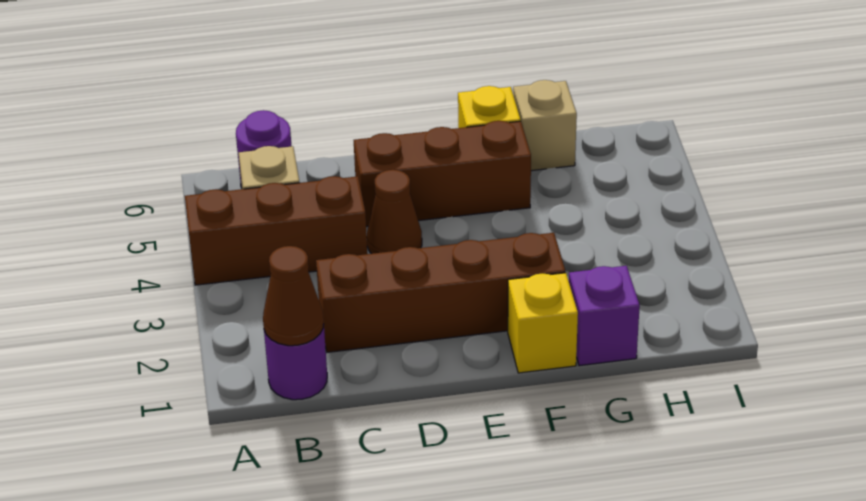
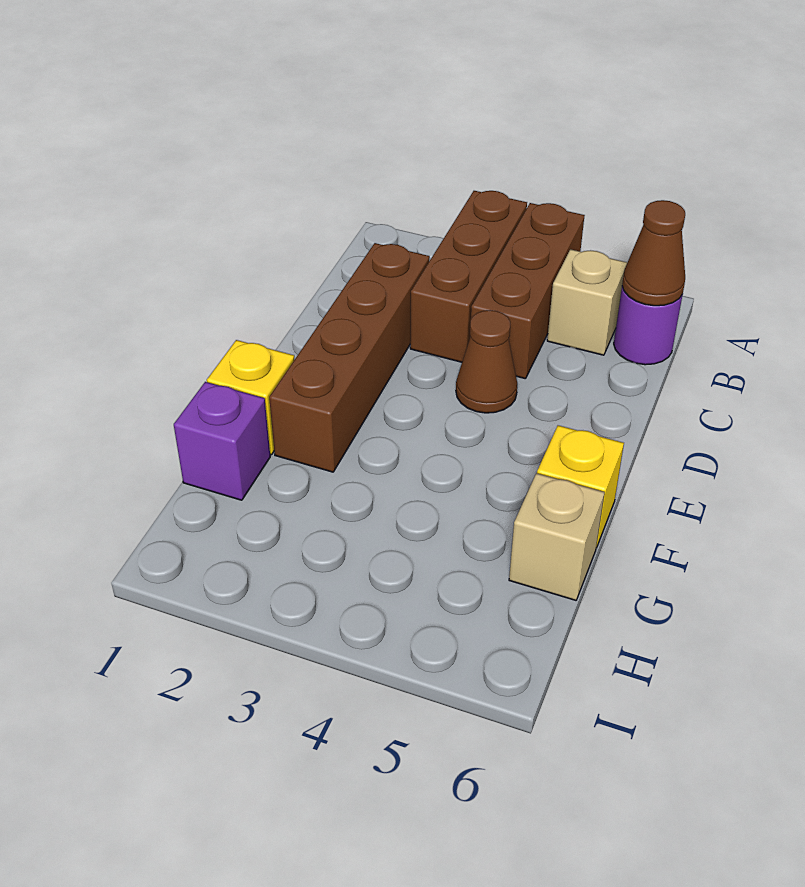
purple round brick B1 level 1 -> none
brown cone B1 level 2 -> brown cone B6 level 2
brown brick D5:F5 level 1 -> brown brick A3:C3 level 1

